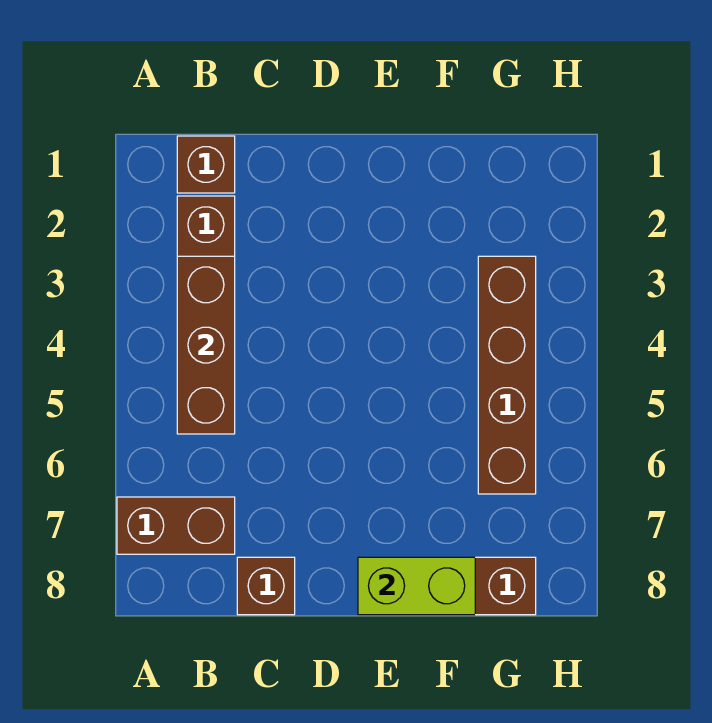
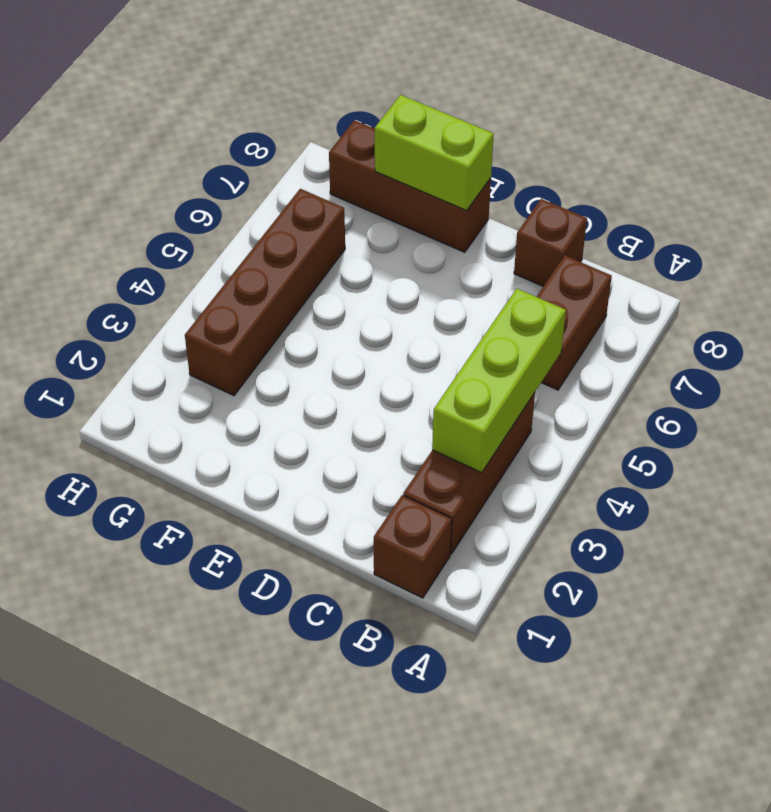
brown brick A7:B7 level 1 -> brown brick B6:B7 level 1
brown brick B3:B5 level 2 -> lime brick B3:B5 level 2

